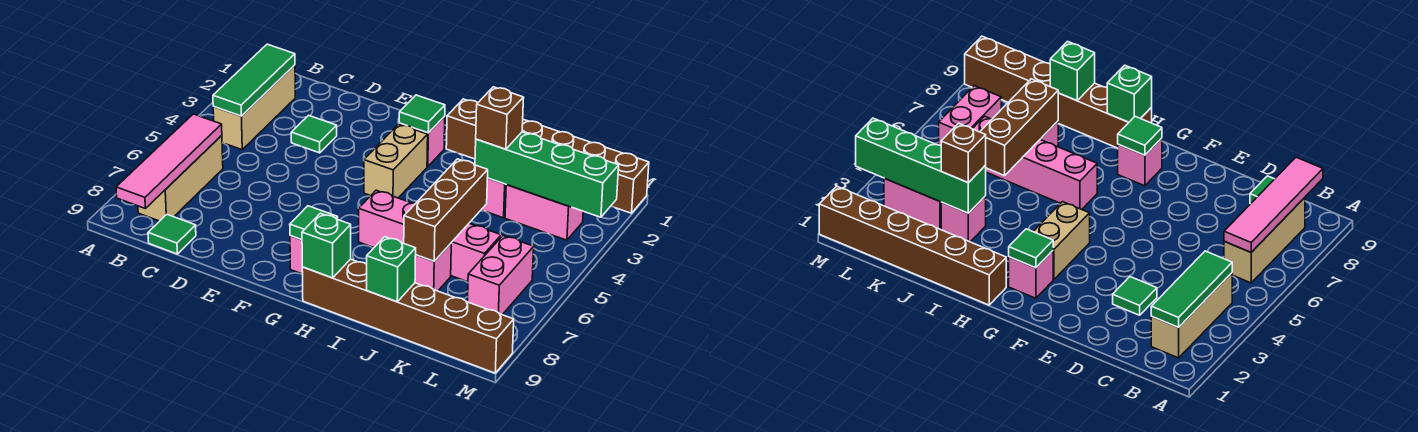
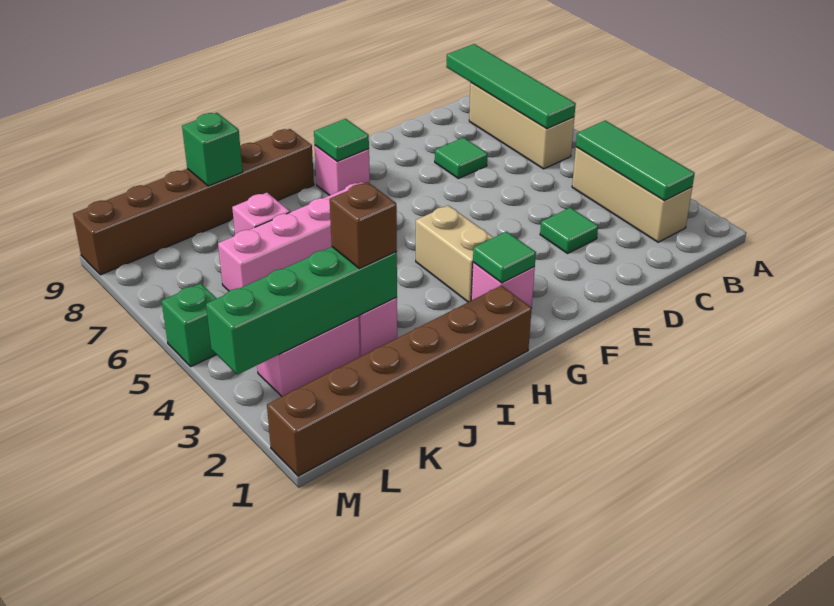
pink tile B6:B9 level 2 -> green tile B6:B9 level 2
green tile C9 level 1 -> green tile D7 level 1
green brick H9 level 2 -> green brick M5 level 1
brown brick J5:J7 level 2 -> none
pink brick L6:L7 level 1 -> none

